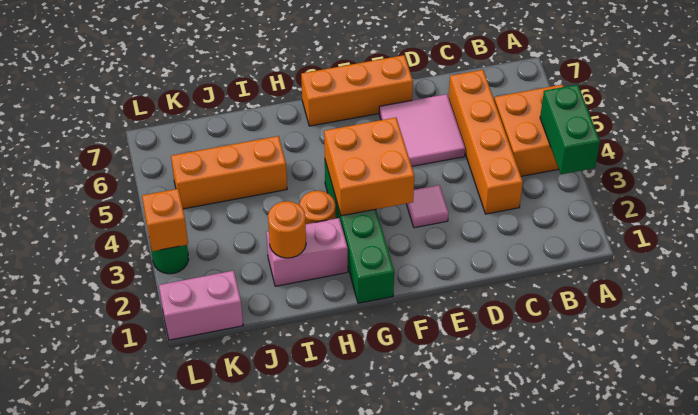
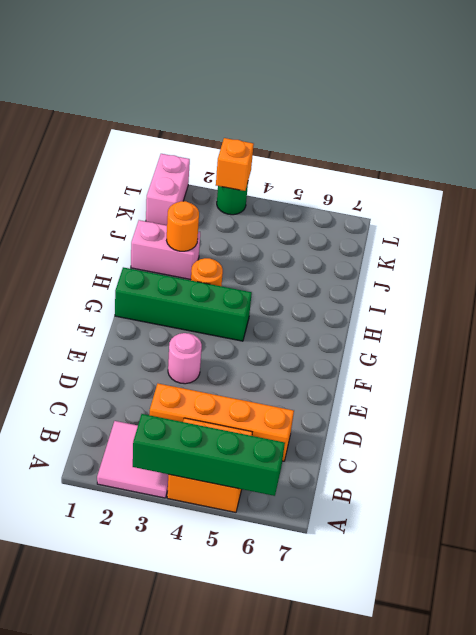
green brick A3:A4 level 2 -> green brick A3:A6 level 2
pink tile D5:E6 level 1 -> pink tile A2:B3 level 1
pink tile E3 level 1 -> pink round brick E3 level 1
orange brick E7:G7 level 1 -> none
orange brick F3:G4 level 2 -> none
pink brick H2:I2 level 1 -> pink brick I1:I2 level 1
orange brick I5:K5 level 1 -> none

